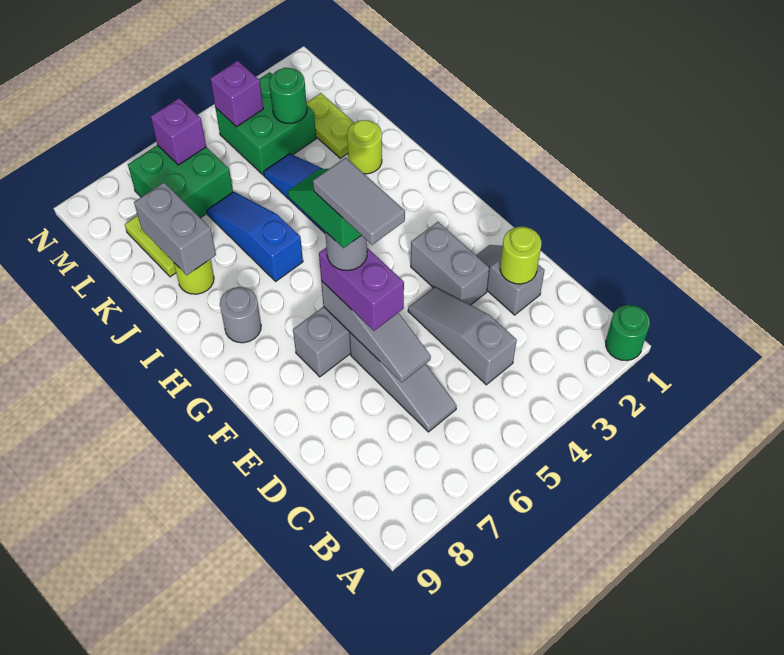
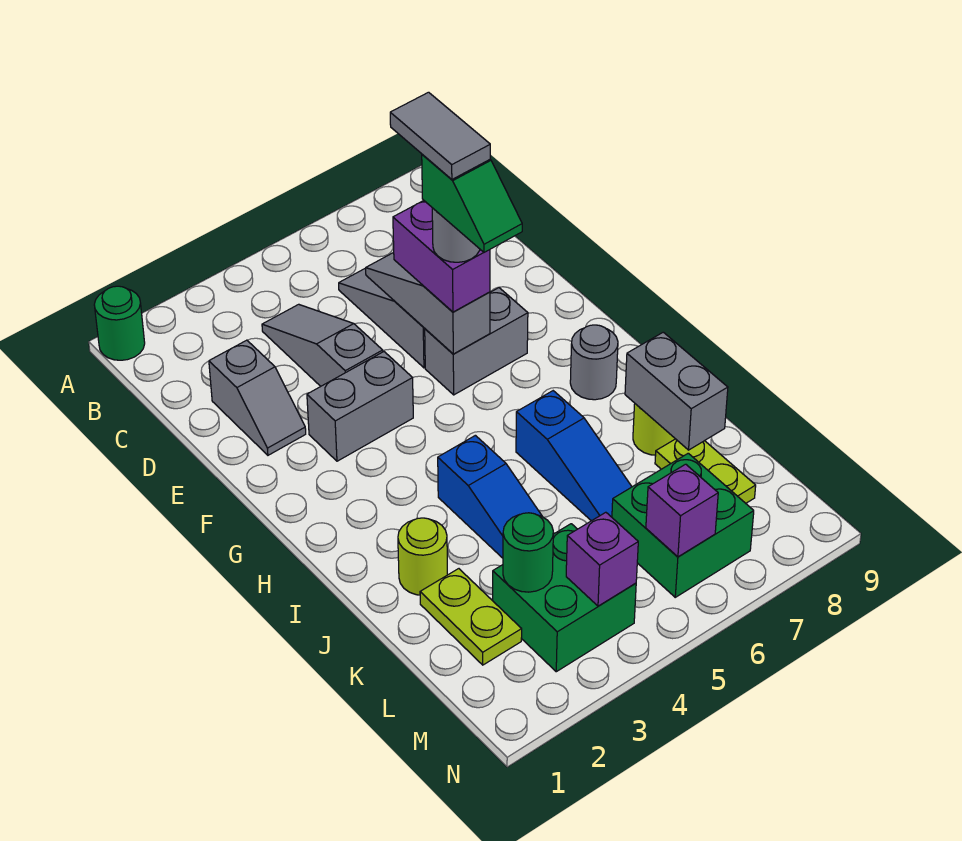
grey slope C4:E4 level 1 top C -> grey slope C4:E4 level 1 top E
lime round brick D2 level 2 -> none
grey brick E3:F3 level 1 -> grey brick F3:F4 level 1

